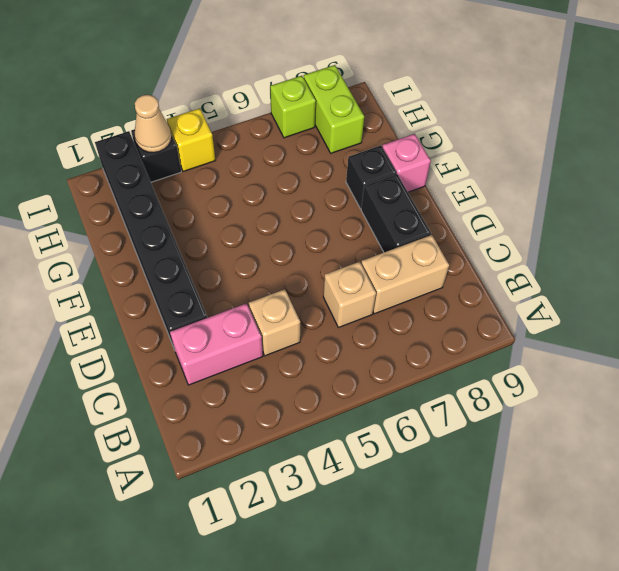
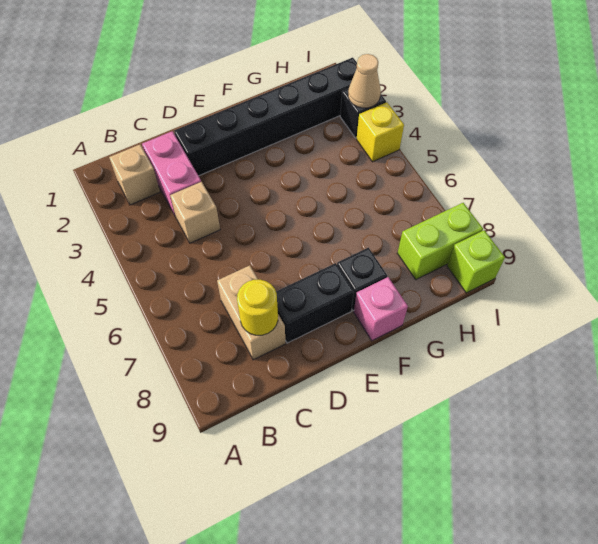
tan brick C6 level 1 -> tan brick B2 level 1
none -> yellow round brick C8 level 2
lime brick I7 level 1 -> lime brick I9 level 1

